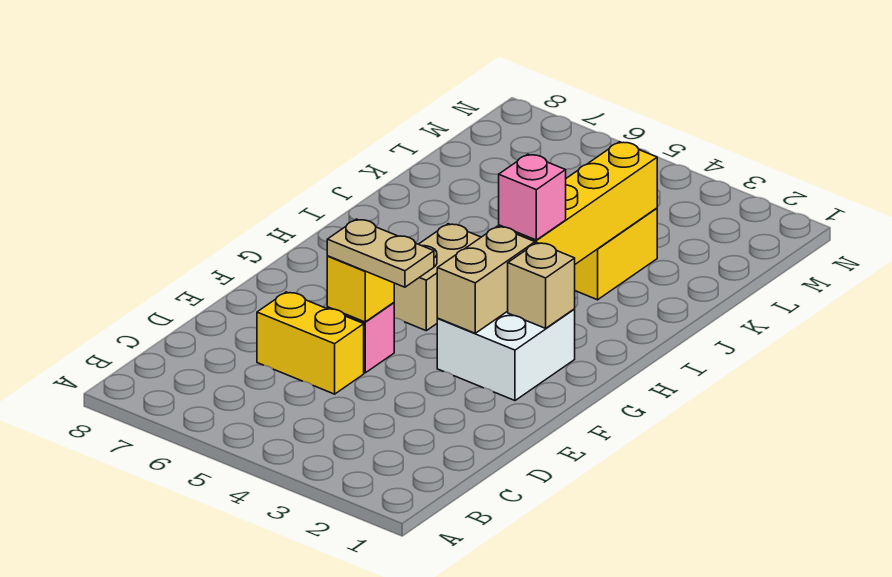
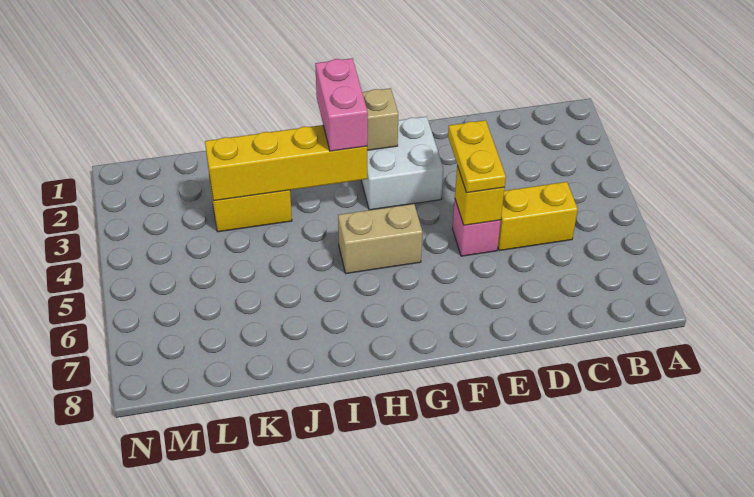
yellow brick D5:D6 level 1 -> yellow brick C5:D5 level 1
tan plate E4:E5 level 3 -> yellow plate E4:E5 level 3
tan brick F3:G3 level 2 -> none
pink brick H3 level 3 -> pink brick H2:H3 level 3

